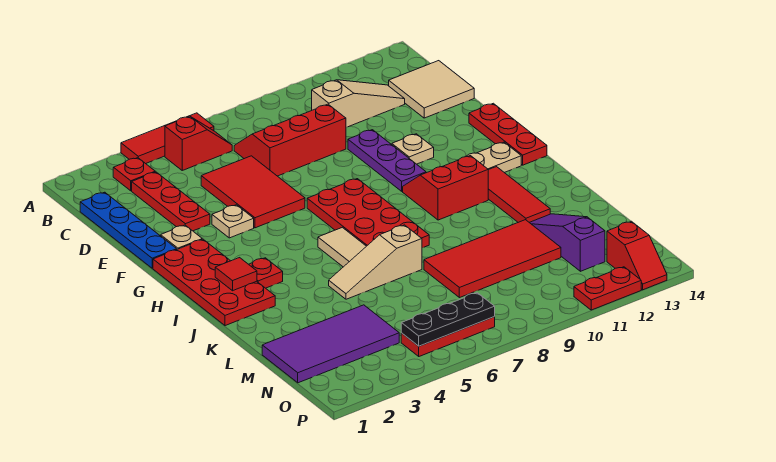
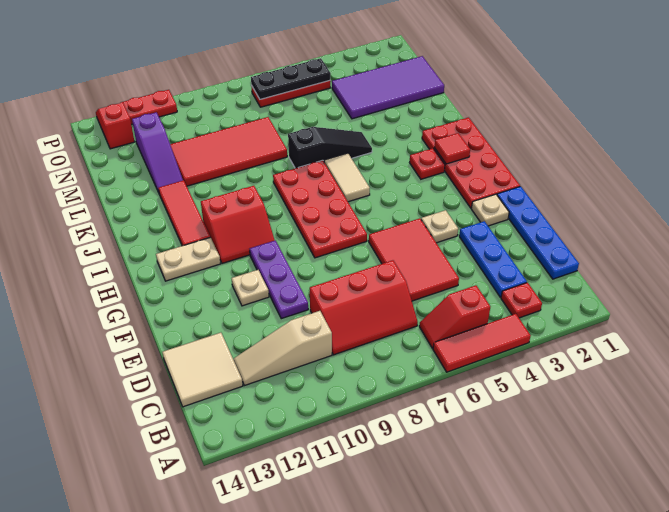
red plate C3:E3 level 1 -> blue plate C3:E3 level 1
red plate F14:H14 level 1 -> none
tan slope K5:K7 level 1 top 7 -> black slope K5:K7 level 1 top 7

